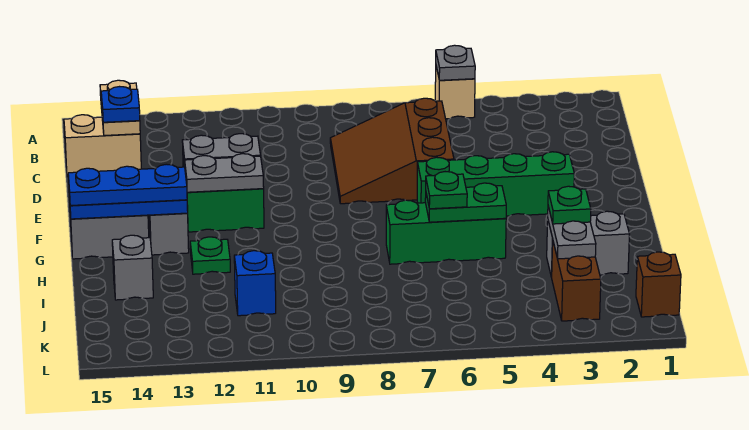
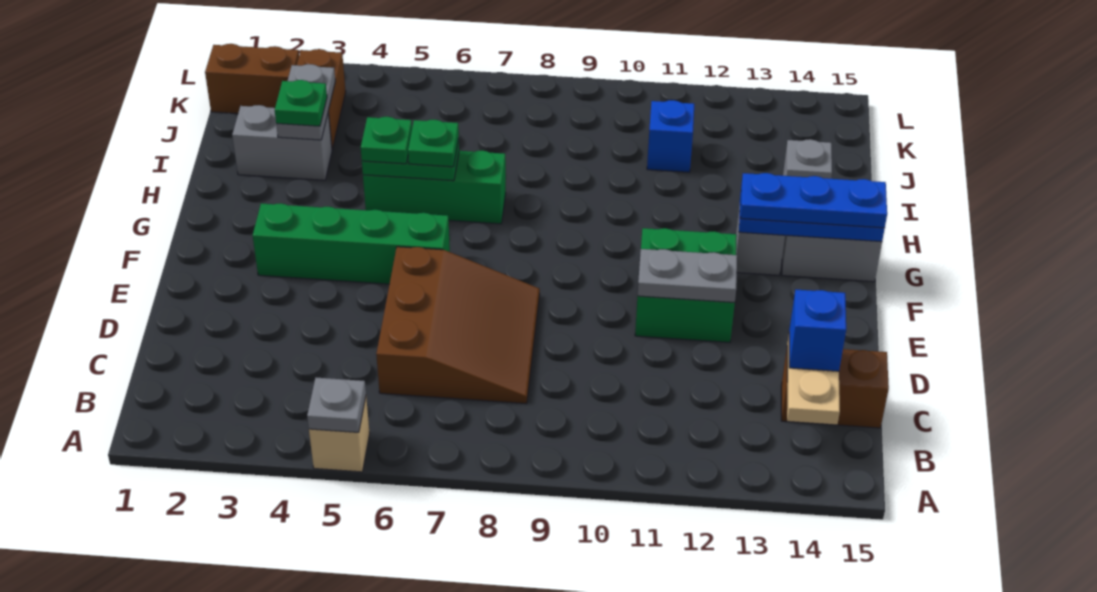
tan brick C14:C15 level 1 -> brown brick C14:C15 level 1
blue plate C14 level 3 -> blue brick C14 level 3
grey plate F11:F12 level 2 -> none
green plate H12 level 1 -> green plate H5 level 3
brown brick K1 level 1 -> brown brick K1:K2 level 1

